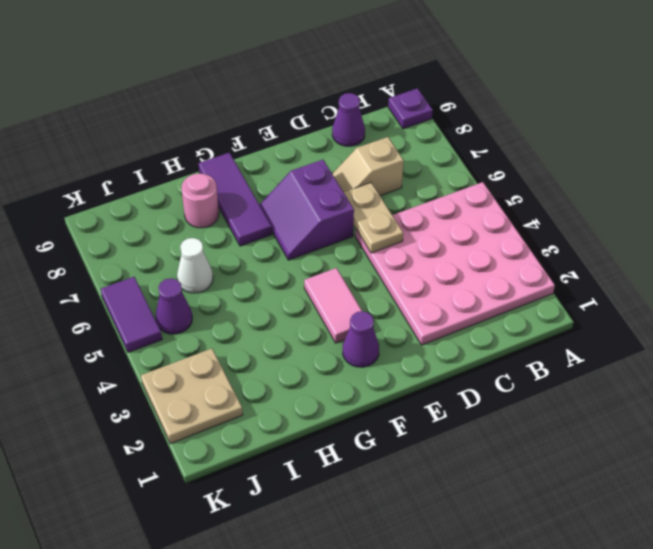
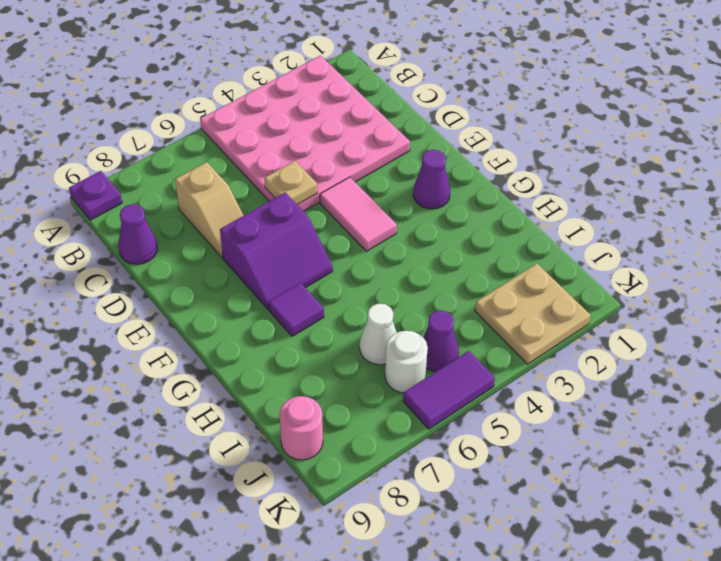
tan plate D5:D6 level 2 -> tan plate D5 level 2
pink tile F3:F4 level 1 -> pink tile E4:F4 level 1
purple tile G7:G9 level 1 -> purple tile G7 level 1
pink round brick H8 level 1 -> pink round brick J9 level 1
none -> white round brick J6 level 1

